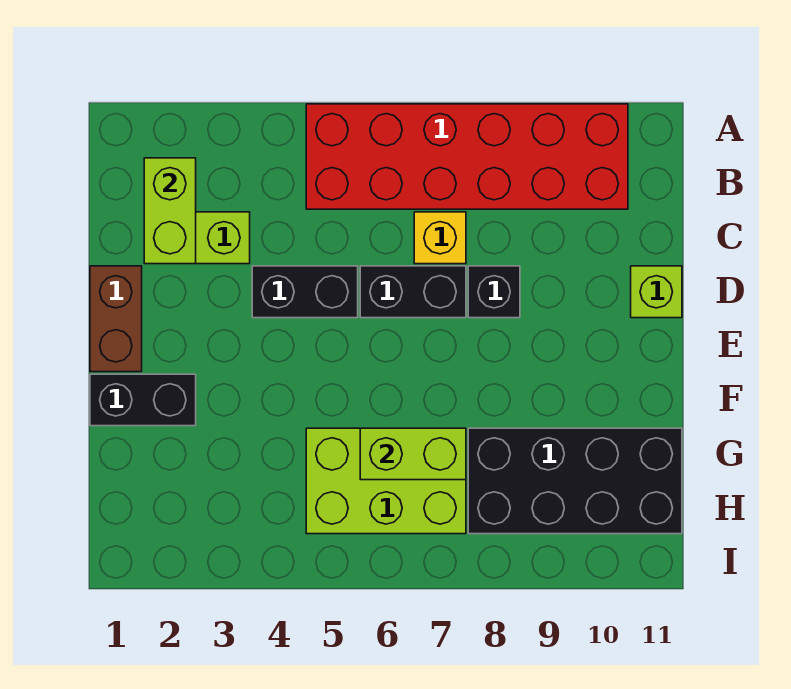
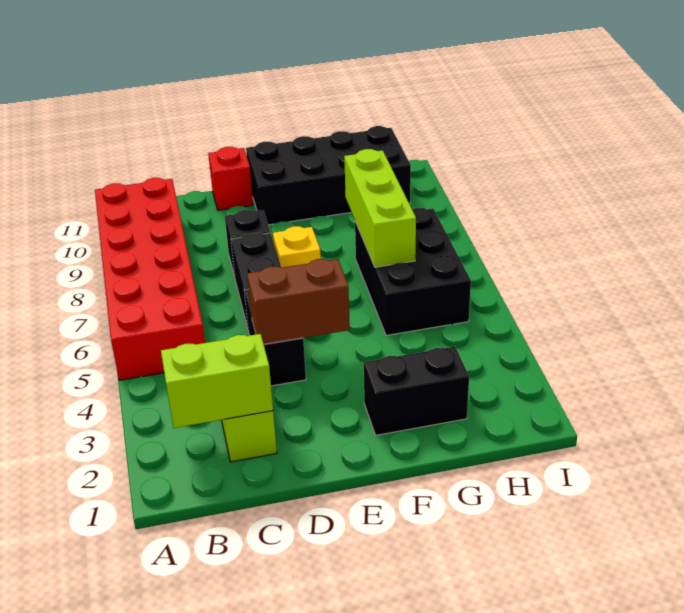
yellow brick C7 level 1 -> yellow brick E7 level 1
brown brick D1:E1 level 1 -> brown brick D4:E4 level 2
lime brick D11 level 1 -> red brick D11 level 1
black brick F1:F2 level 1 -> black brick F2:G2 level 1
lime brick G5:H7 level 1 -> black brick G5:H7 level 1
lime brick G6:G7 level 2 -> lime brick G6:G8 level 2
black brick G8:H11 level 1 -> black brick E10:H11 level 1

